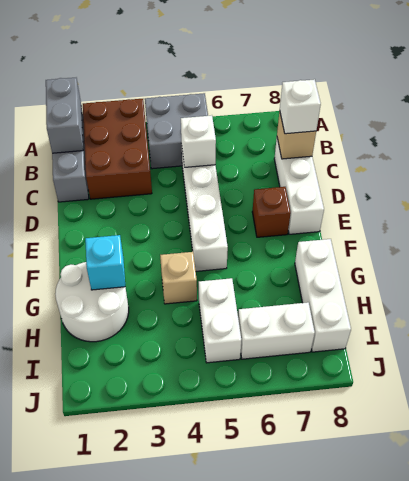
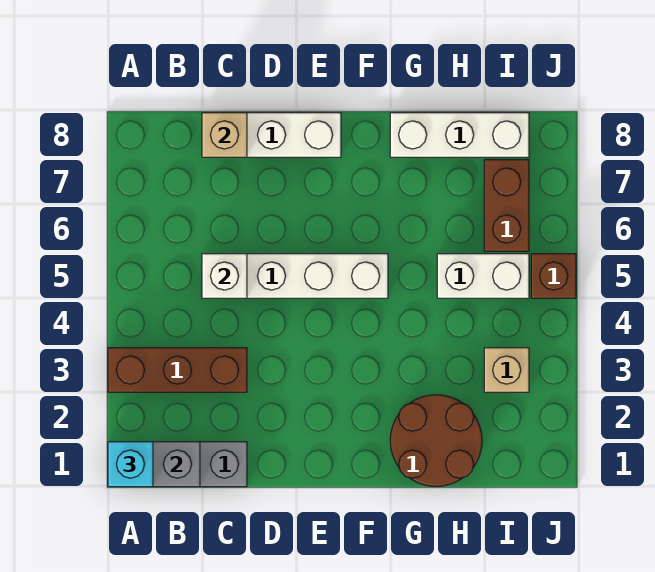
brown brick A2:C3 level 1 -> brown brick A3:C3 level 1
grey brick A4:B5 level 1 -> none
white brick C8 level 3 -> none
brown brick E7 level 1 -> brown brick J5 level 1
white round brick G1:H2 level 1 -> brown round brick G1:H2 level 1
cyan brick G2 level 2 -> cyan brick A1 level 3
tan brick G4 level 1 -> tan brick I3 level 1
white brick I6:I7 level 1 -> brown brick I6:I7 level 1

